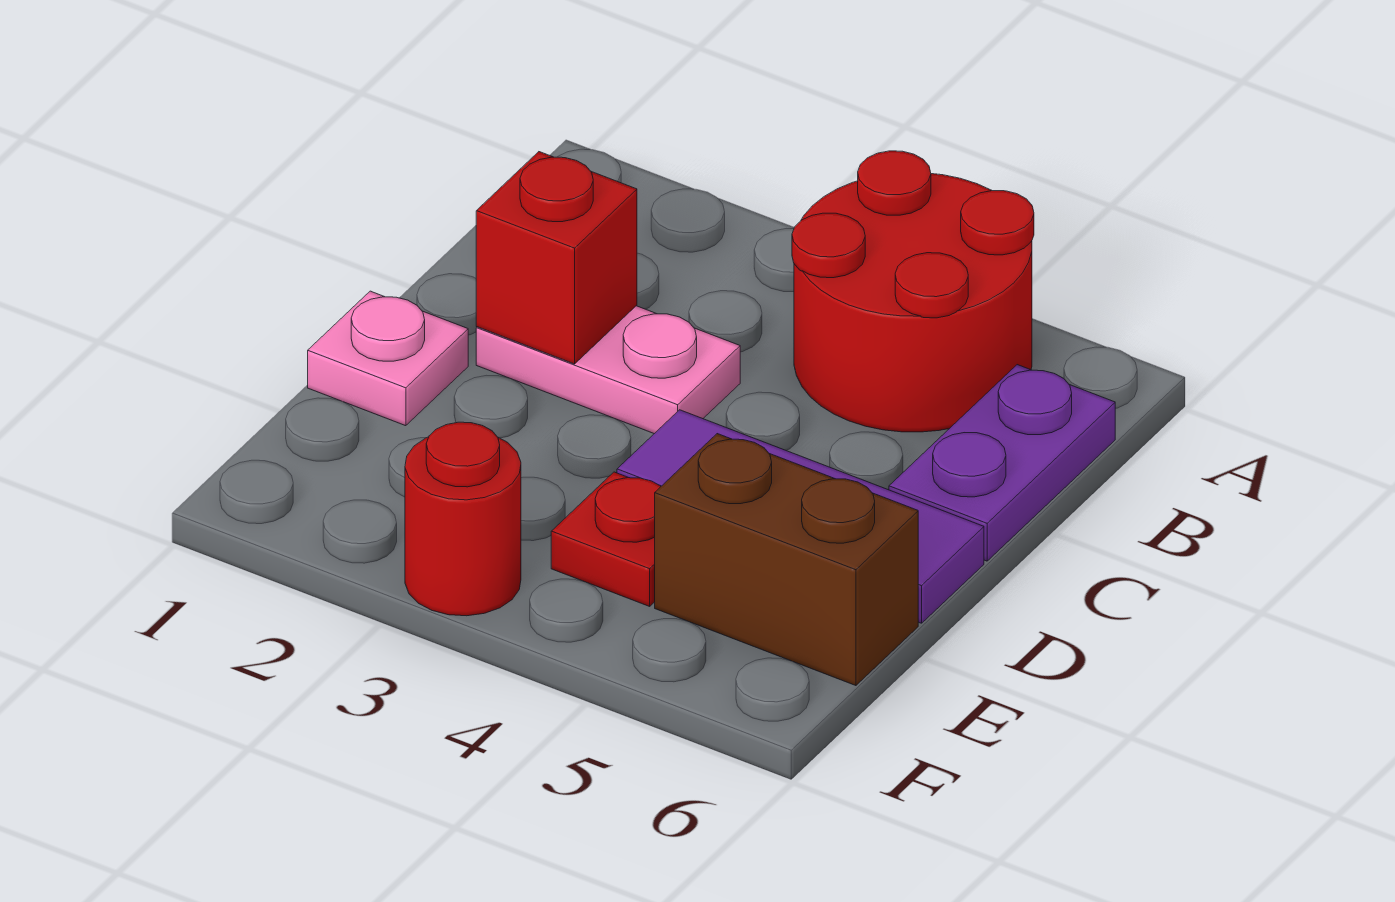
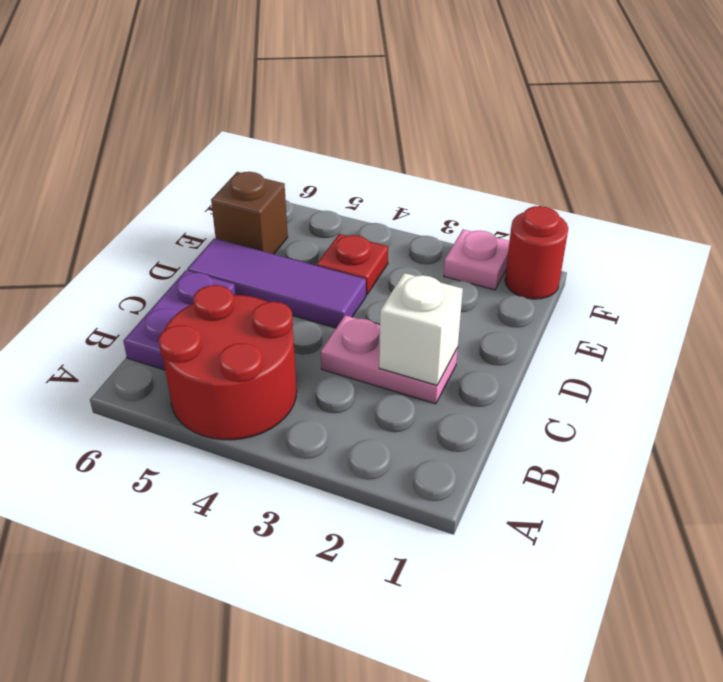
red brick C2 level 2 -> white brick C2 level 2
pink plate D1 level 1 -> pink plate F2 level 1
brown brick E5:E6 level 1 -> brown brick E6 level 1
red round brick F3 level 1 -> red round brick F1 level 1

